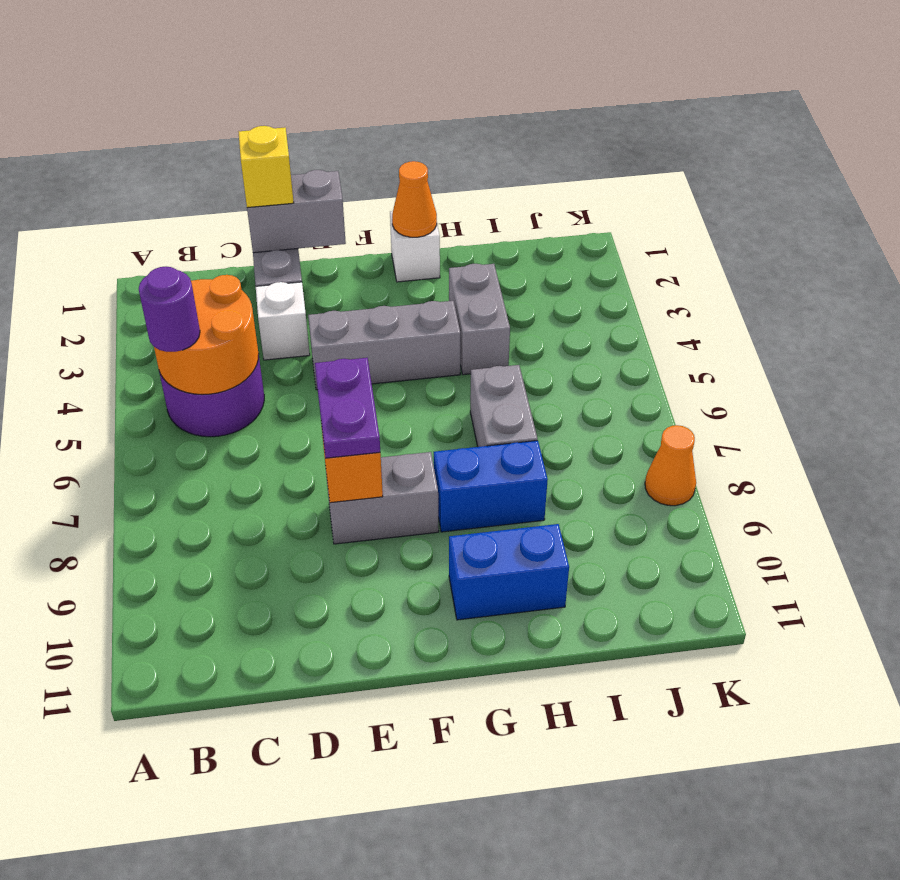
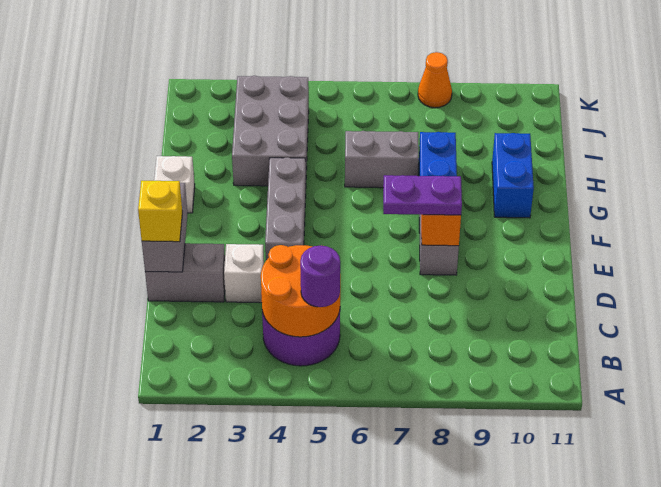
orange cone G1 level 2 -> none
grey brick H3:H4 level 1 -> grey brick H3:J4 level 1

